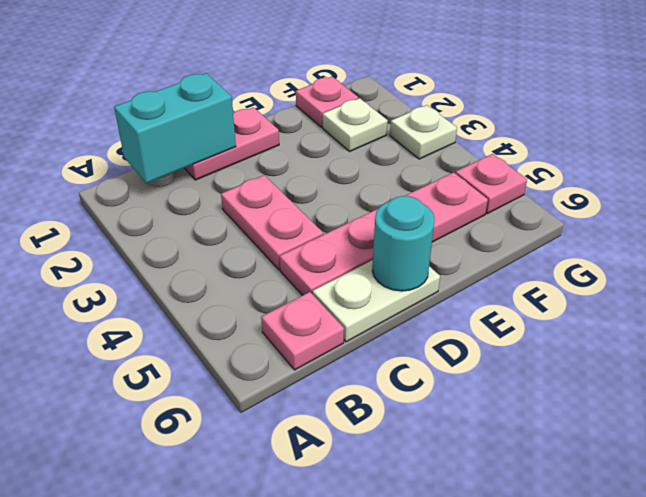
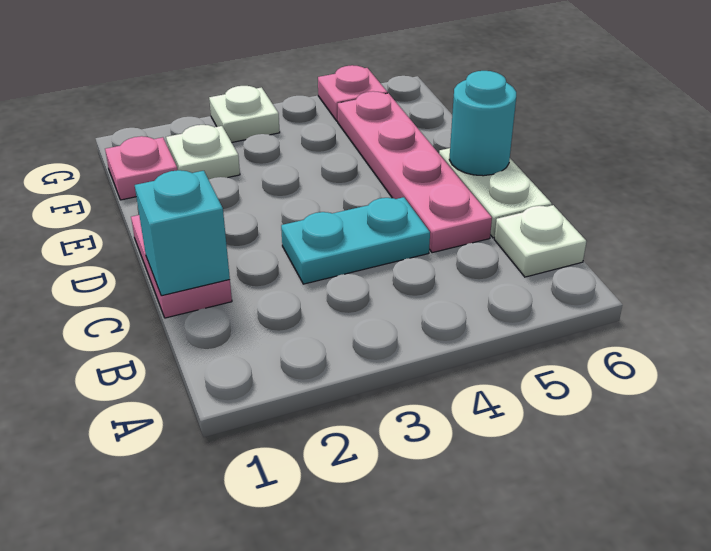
cyan brick B1:C1 level 2 -> cyan brick C1 level 2
pink plate B6 level 1 -> white plate B6 level 1
pink plate C3:C4 level 1 -> cyan plate C3:C4 level 1

